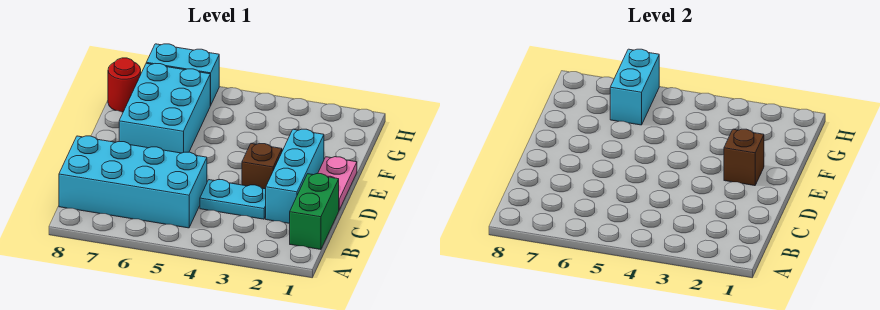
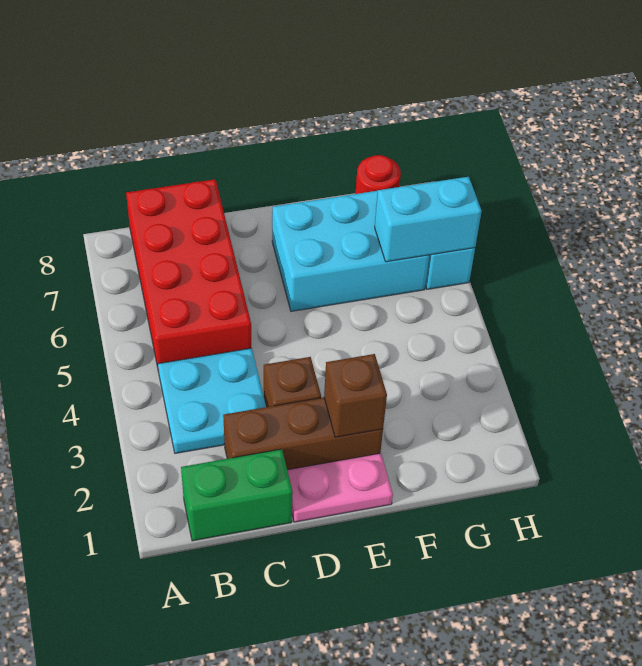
cyan brick B5:C8 level 1 -> red brick B5:C8 level 1
cyan brick C2:E2 level 1 -> brown brick C2:E2 level 1
cyan plate C3:C4 level 1 -> cyan plate B3:C4 level 1

